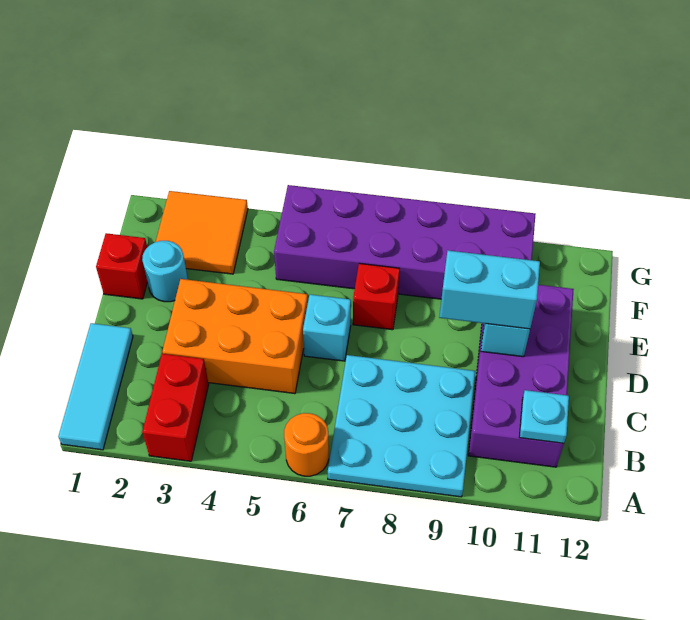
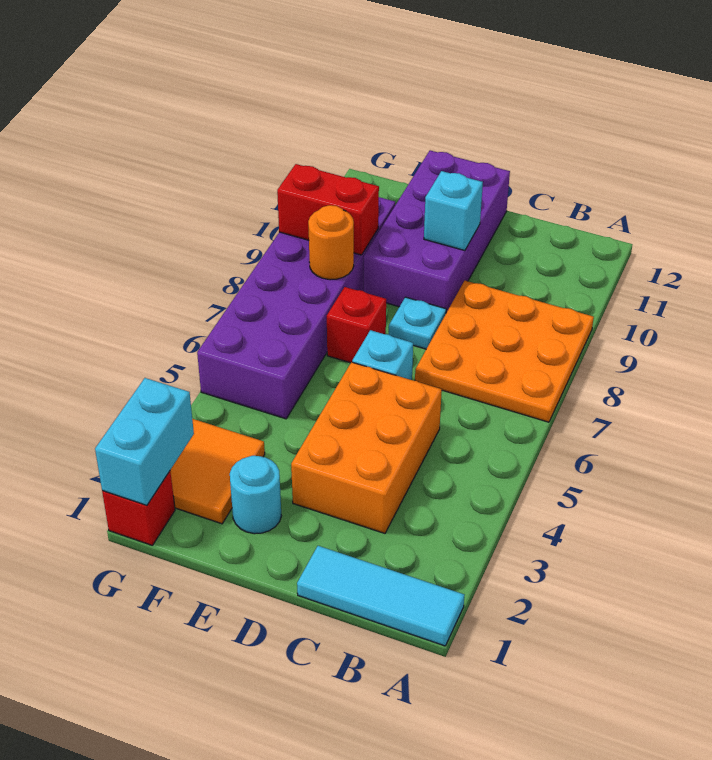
red brick A3:B3 level 1 -> red brick F9:G9 level 2
orange round brick A6 level 1 -> orange round brick F8 level 2
cyan plate A7:C9 level 1 -> orange plate A7:C9 level 1
purple brick B10:E11 level 1 -> purple brick D9:E12 level 1
cyan plate B11 level 2 -> cyan plate D8 level 1
cyan brick D9:D10 level 3 -> cyan brick G1:G2 level 2
red brick E1 level 1 -> red brick G1 level 1

